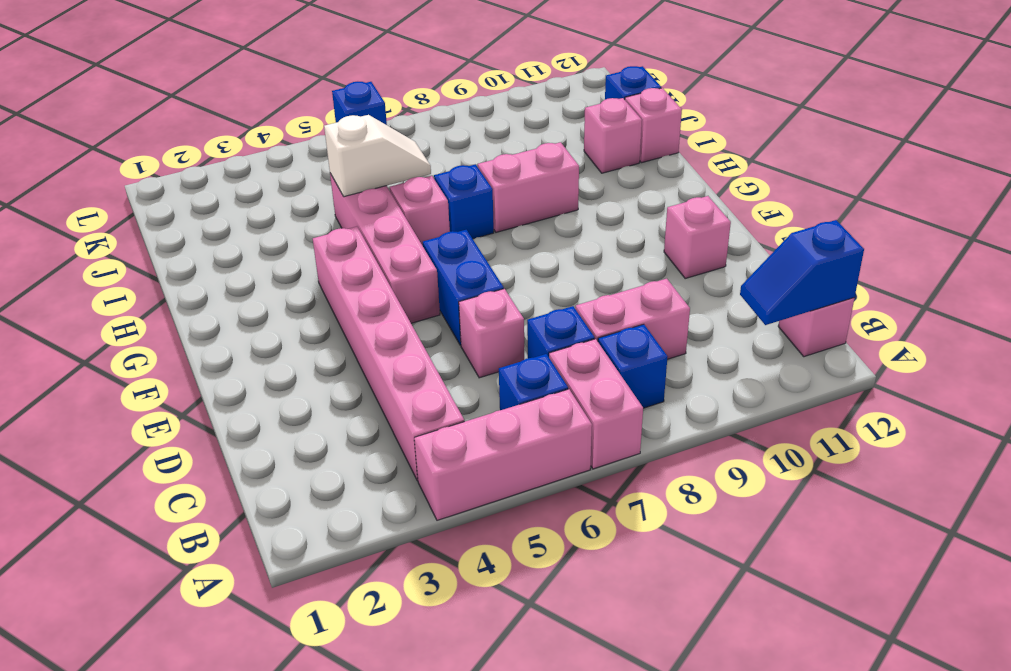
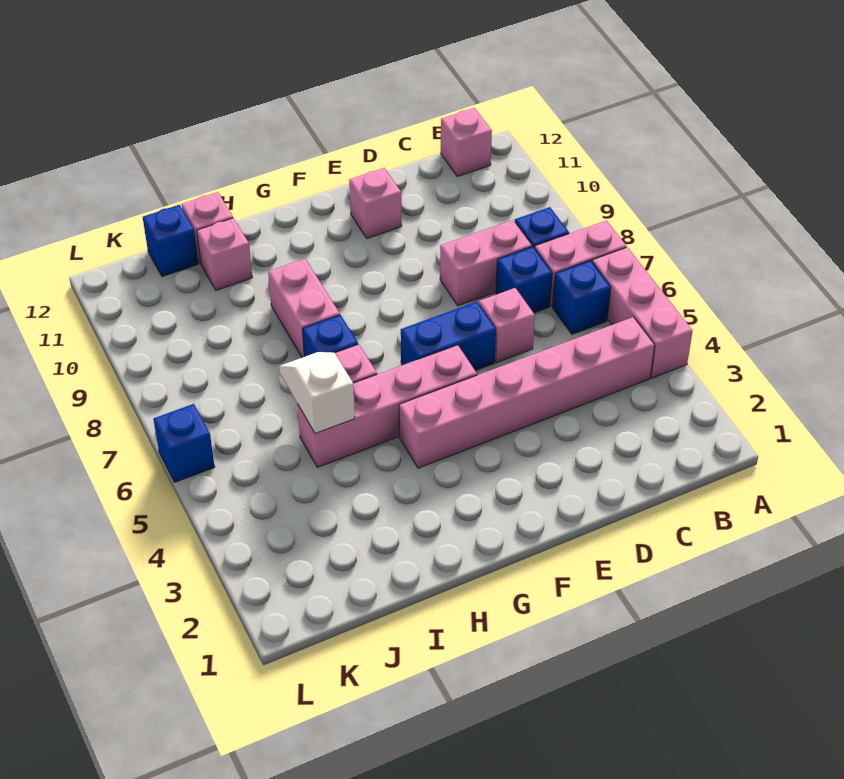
blue slope B11:B12 level 2 top 12 -> none
pink brick C8:C9 level 1 -> pink brick C8:D8 level 1

